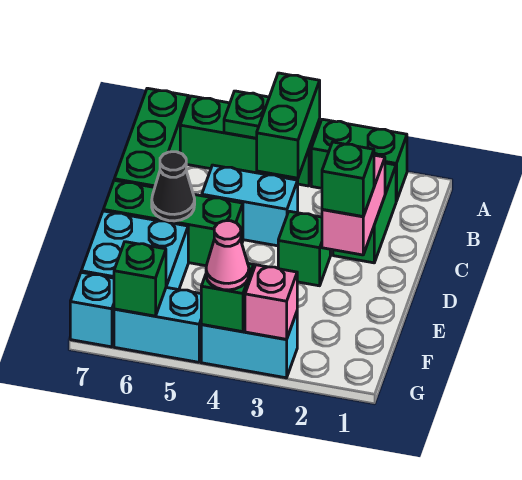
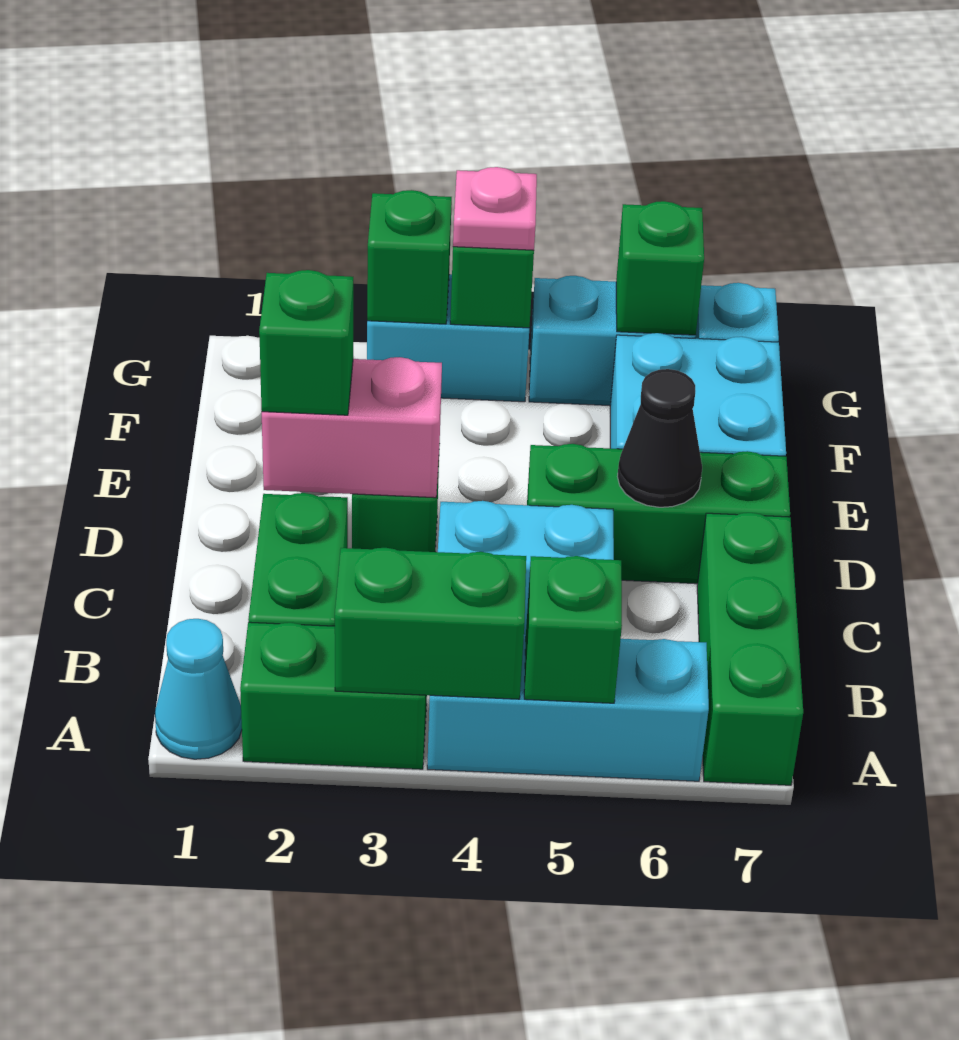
none -> cyan cone A1 level 1
green brick A4:A6 level 1 -> cyan brick A4:A6 level 1
green brick A4:B4 level 2 -> green brick A3:A4 level 2
green plate A5 level 2 -> green brick A5 level 2
pink brick C2:D2 level 2 -> pink brick D2:D3 level 2
pink brick G3 level 2 -> green brick G3 level 2
pink cone G4 level 3 -> pink plate G4 level 3

